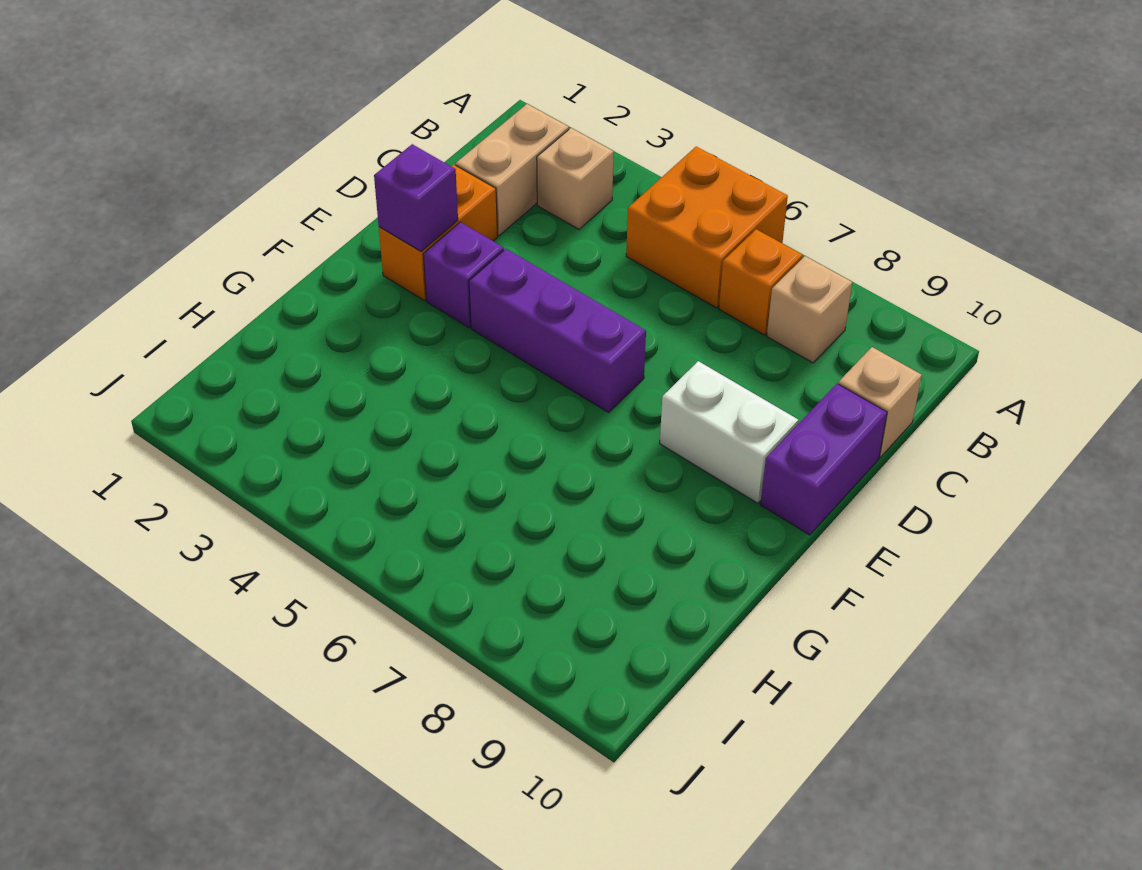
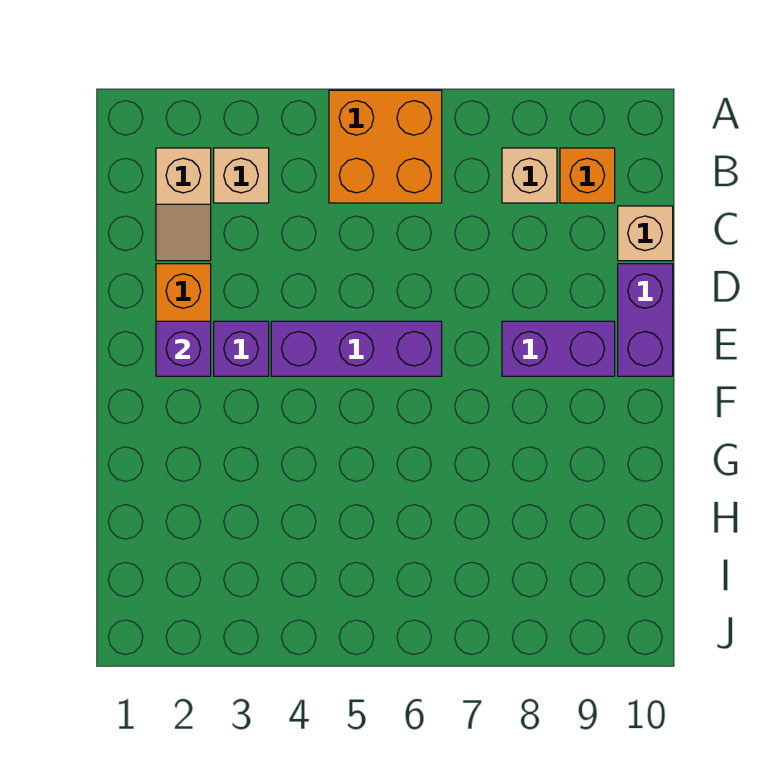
tan brick B2:C2 level 1 -> tan slope B2:C2 level 1 top B
orange brick B7 level 1 -> orange brick B9 level 1
white brick E8:E9 level 1 -> purple brick E8:E9 level 1

